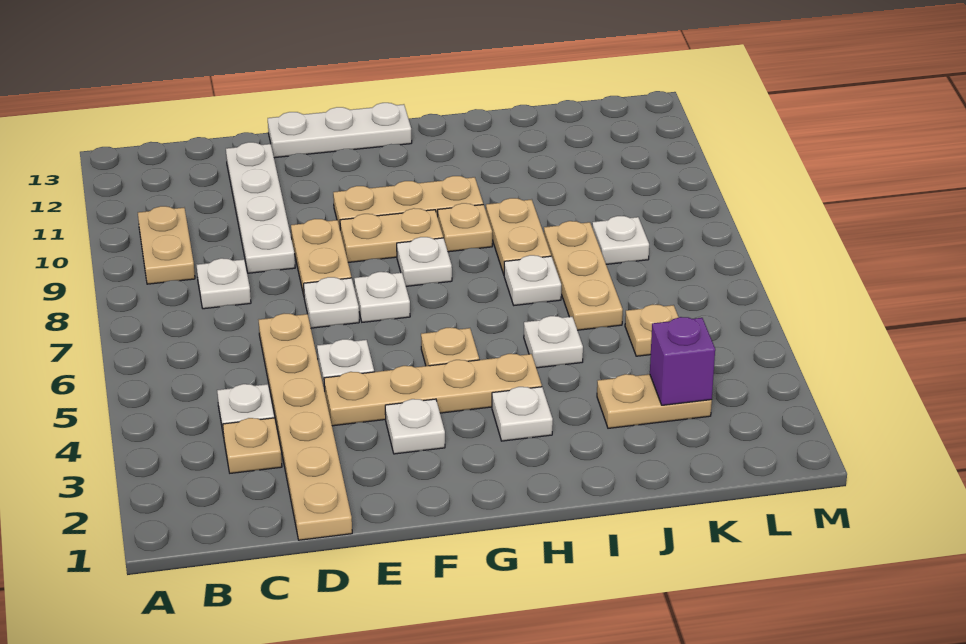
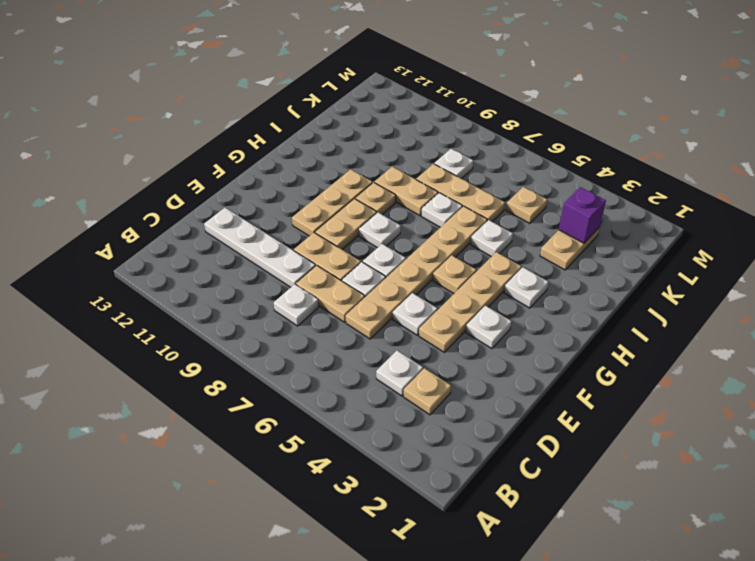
tan plate B9:B10 level 1 -> tan plate D7:D8 level 1
tan plate D1:D6 level 1 -> tan plate D6:I6 level 1
white plate E13:G13 level 1 -> none

